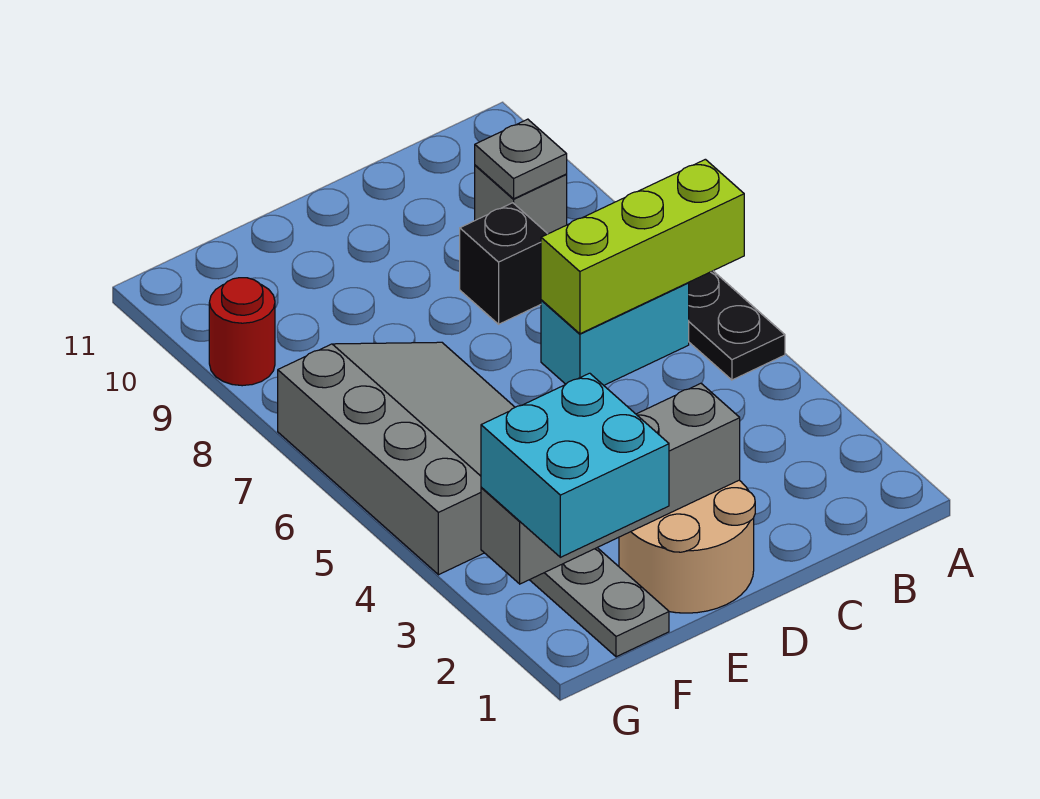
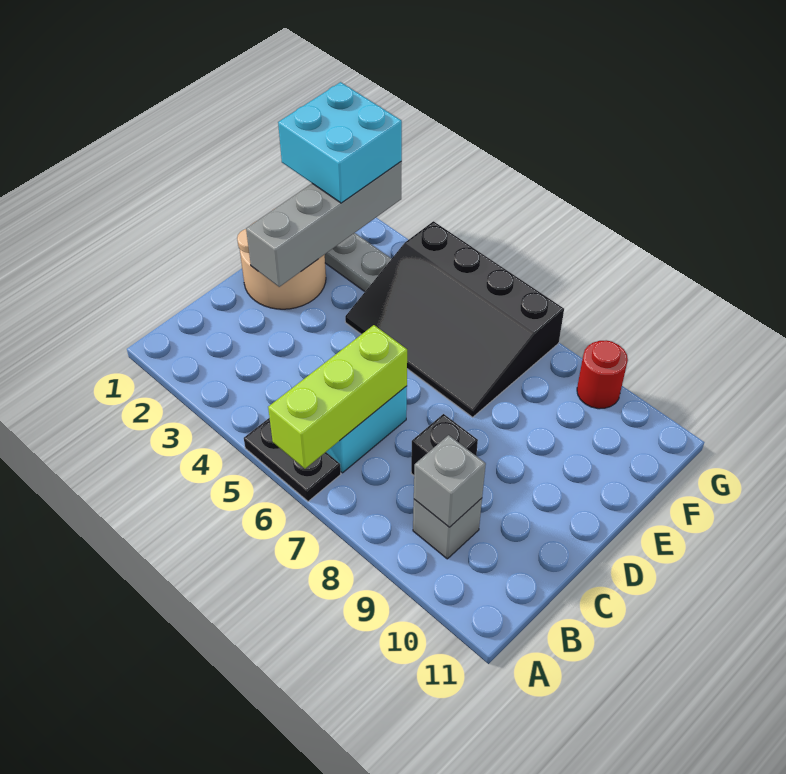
grey plate B9 level 2 -> grey brick B9 level 2
grey slope E4:G7 level 1 top G -> black slope E4:G7 level 1 top G

